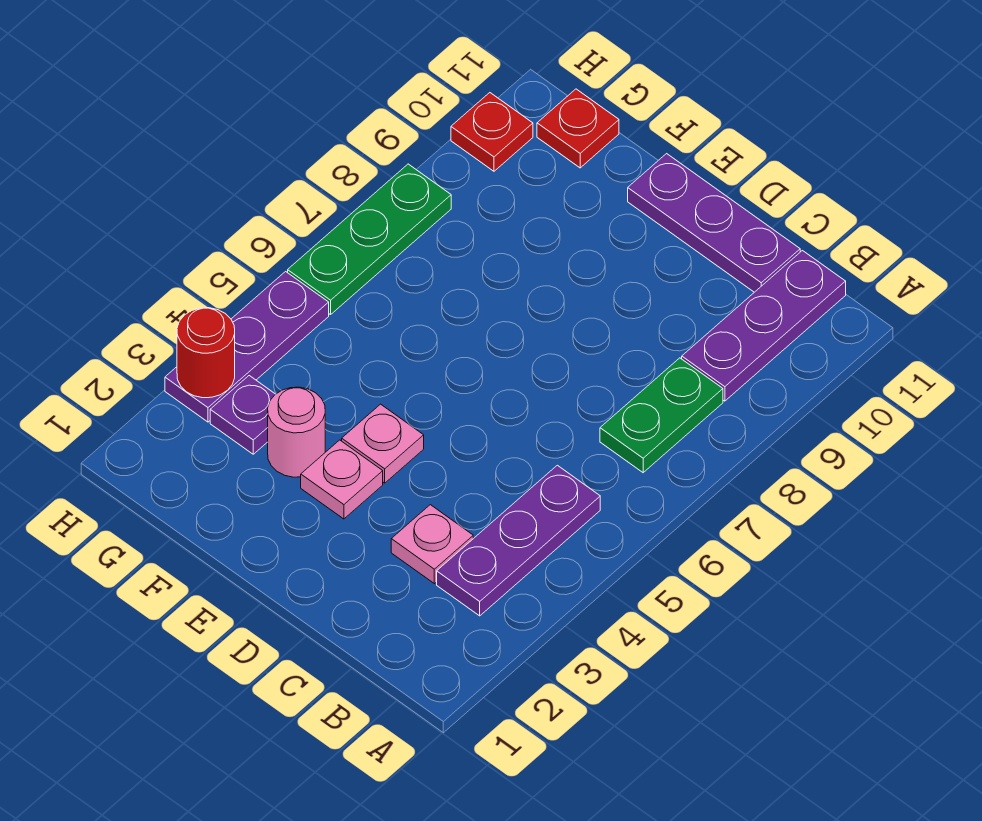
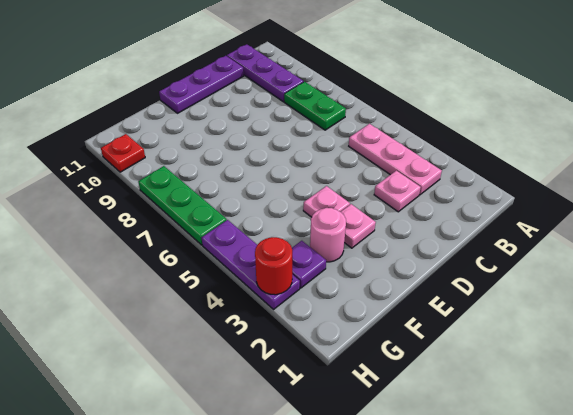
purple plate B3:B5 level 1 -> pink plate B3:B5 level 1
red plate G11 level 1 -> none

